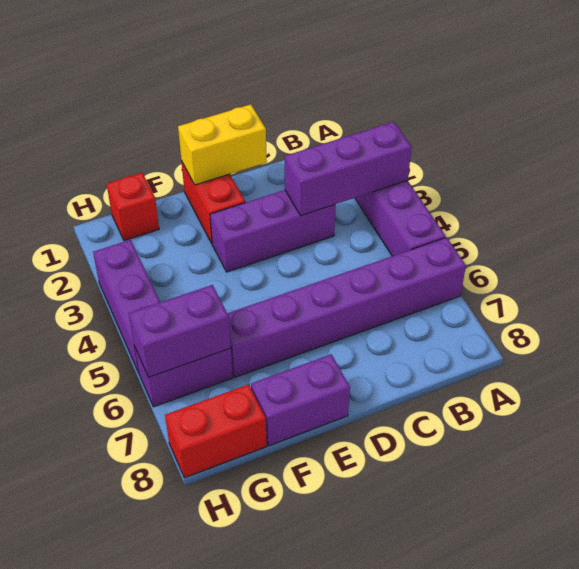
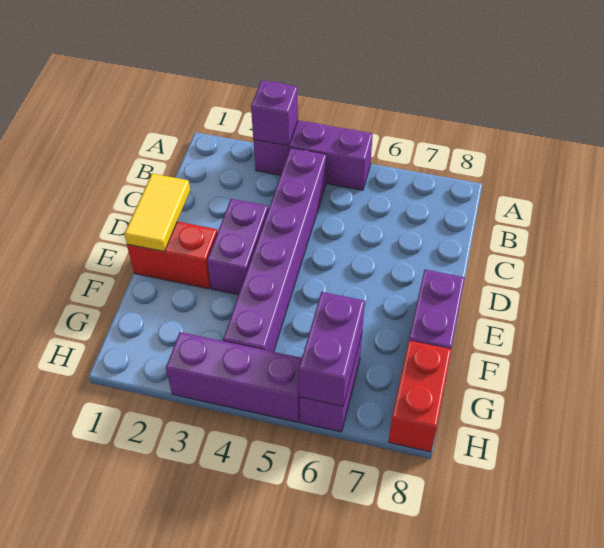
purple brick A3:C3 level 2 -> purple brick A3 level 2
purple brick A6:F6 level 1 -> purple brick B4:G4 level 1
purple brick C3:E3 level 1 -> purple brick D3:E3 level 1
yellow brick D1:E1 level 2 -> yellow tile D1:E1 level 2
red brick G1 level 1 -> none

